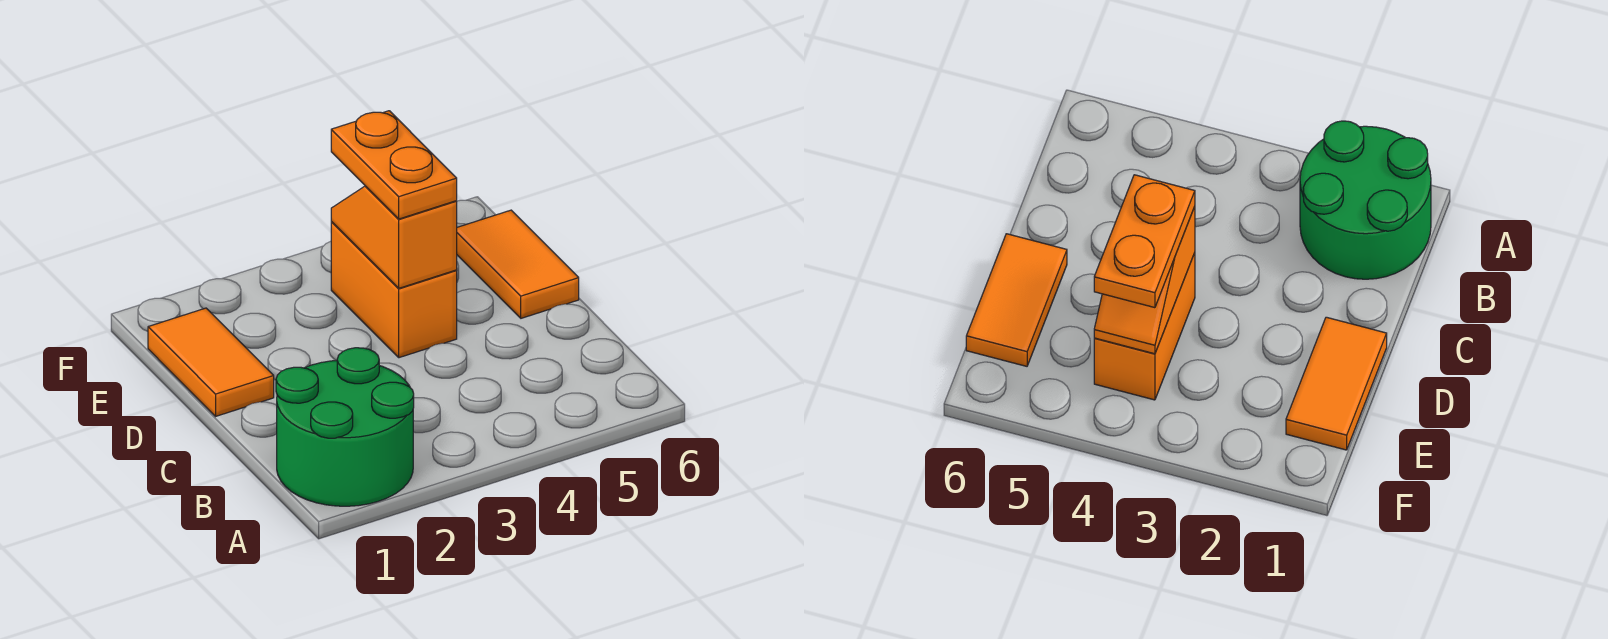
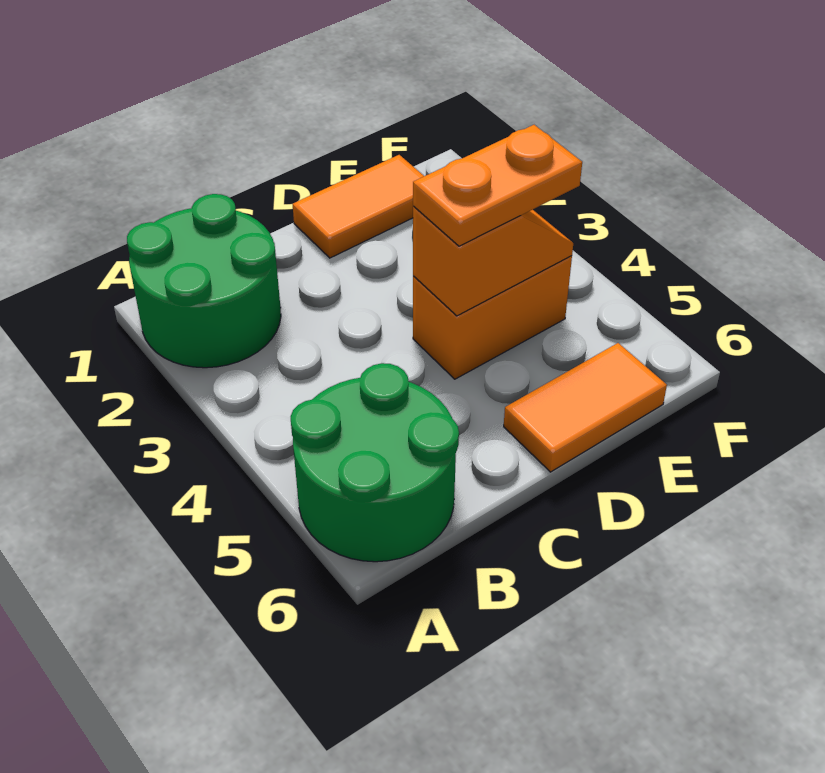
none -> green round brick A5:B6 level 1

